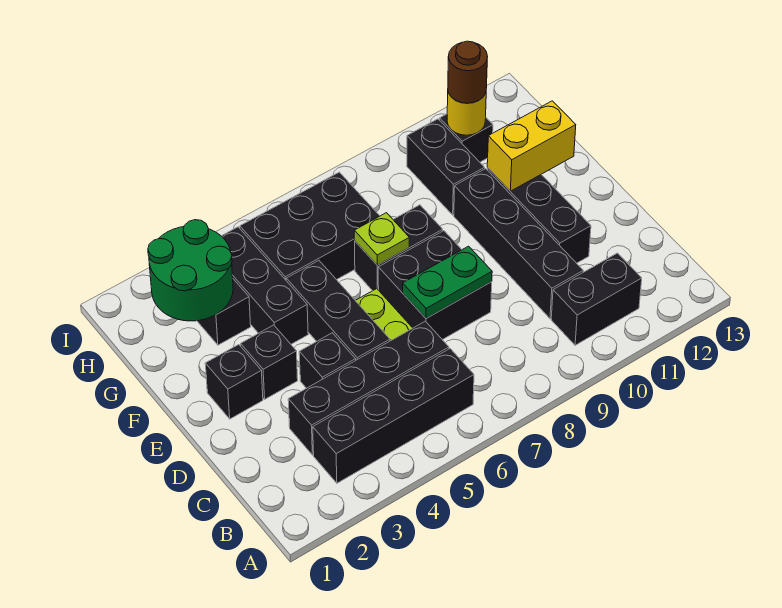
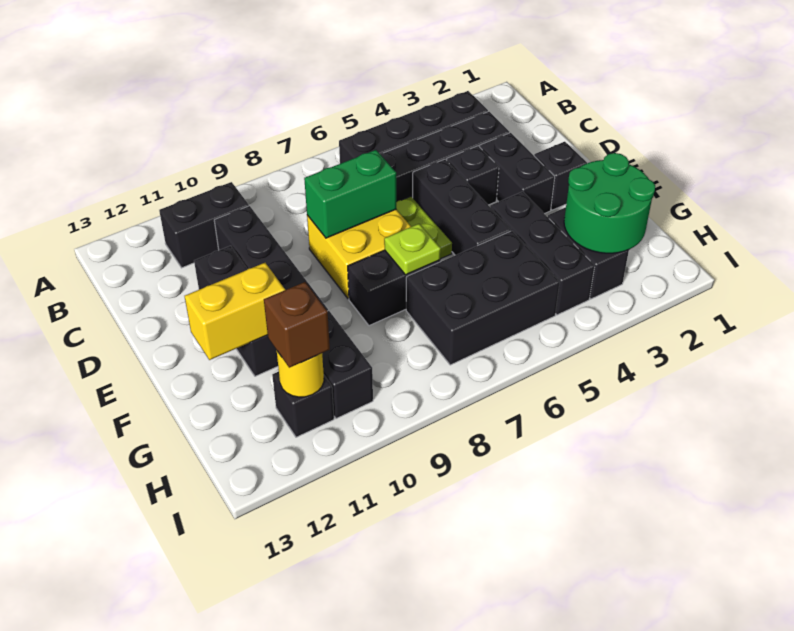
black brick D7:E8 level 1 -> yellow brick D7:E8 level 1
green plate D7:D8 level 2 -> green brick D7:D8 level 2
black brick E3 level 1 -> black brick D3:E3 level 1
brown round brick H11 level 3 -> brown brick H11 level 3

